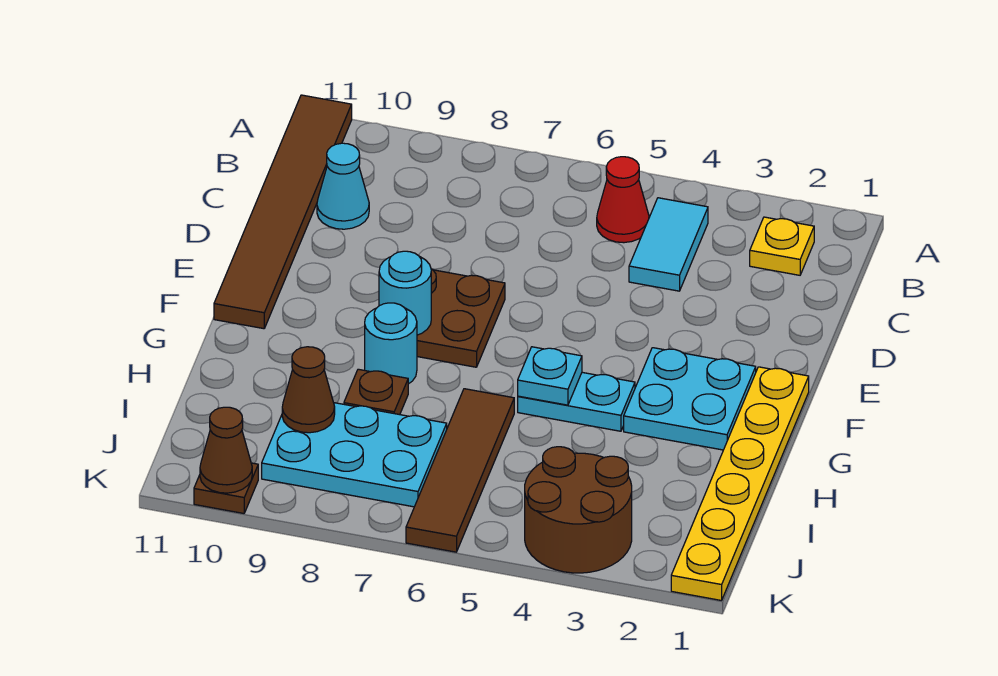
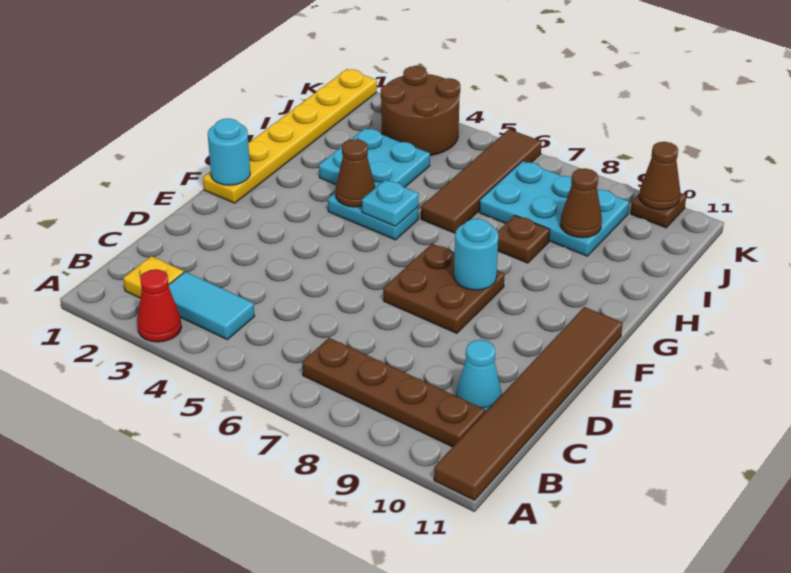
cyan tile B4:C4 level 1 -> cyan tile B3:B4 level 1
red cone B5 level 1 -> red cone A3 level 1
none -> brown plate B7:B10 level 1
cyan plate F2:G3 level 1 -> cyan plate H3:I4 level 1
none -> brown cone G4 level 2
cyan round brick G8 level 1 -> cyan round brick F1 level 2

